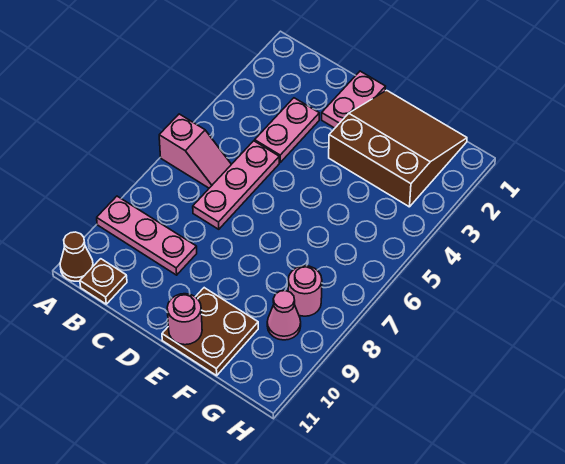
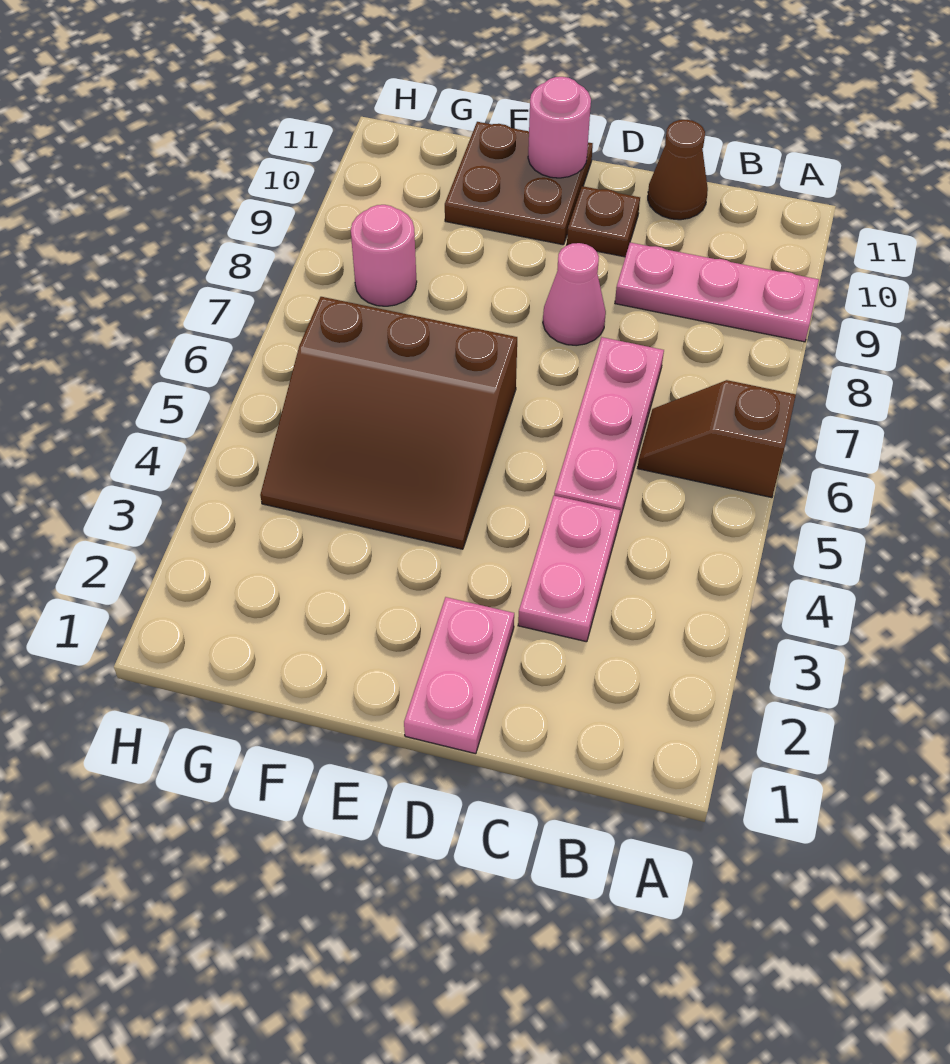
pink slope A6:B6 level 1 top A -> brown slope A6:B6 level 1 top A
brown cone A11 level 1 -> brown cone C11 level 1
brown plate B11 level 1 -> brown plate D10 level 1
brown slope E1:G3 level 1 top 3 -> brown slope E4:G6 level 1 top 6
pink cone G9 level 1 -> pink cone D8 level 1

